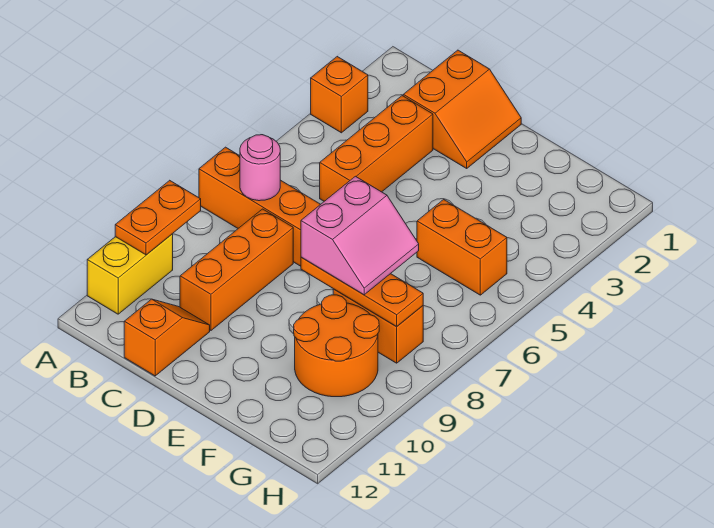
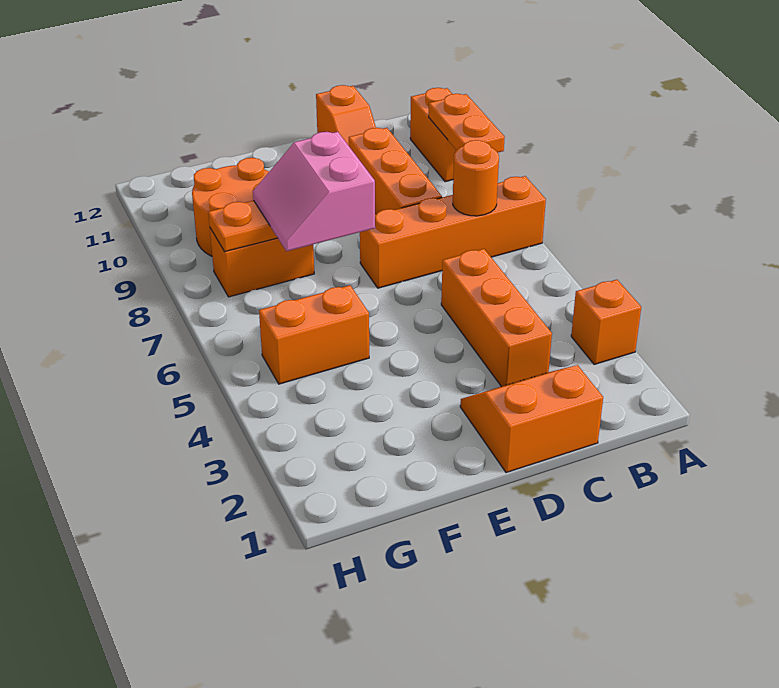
yellow brick A10:A11 level 1 -> orange brick A10:A11 level 1
pink round brick B7 level 2 -> orange round brick B7 level 2
orange slope C1:D2 level 1 top C -> orange slope C1:D2 level 1 top 1

